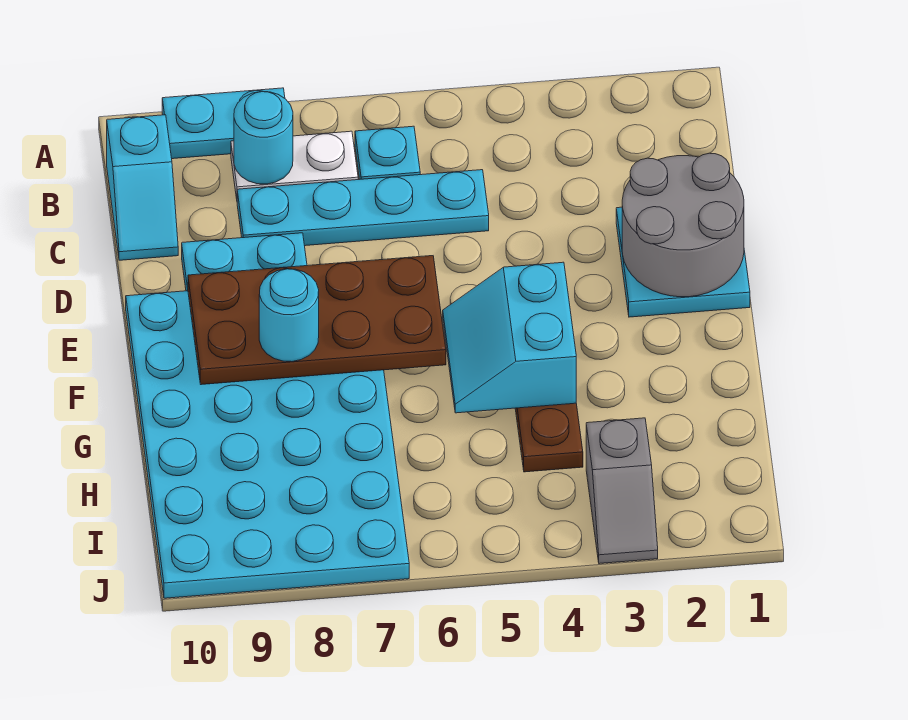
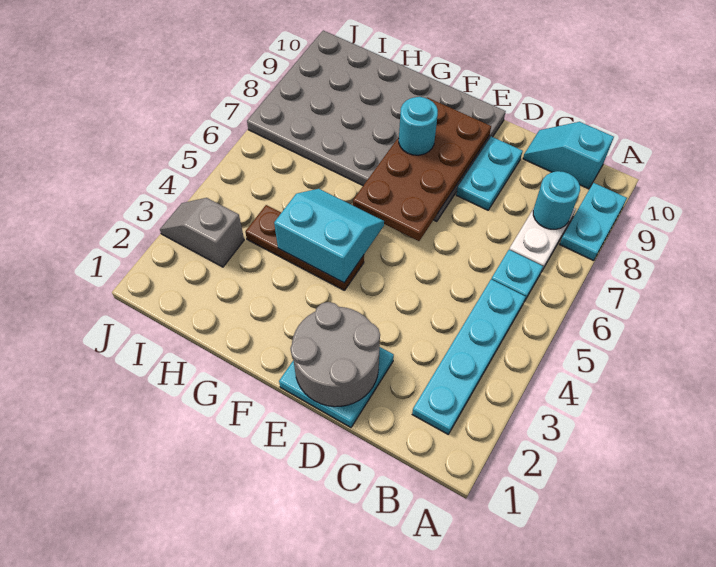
cyan plate C5:C8 level 1 -> cyan plate B2:B5 level 1
cyan plate E7:J10 level 1 -> grey plate E7:J10 level 1

